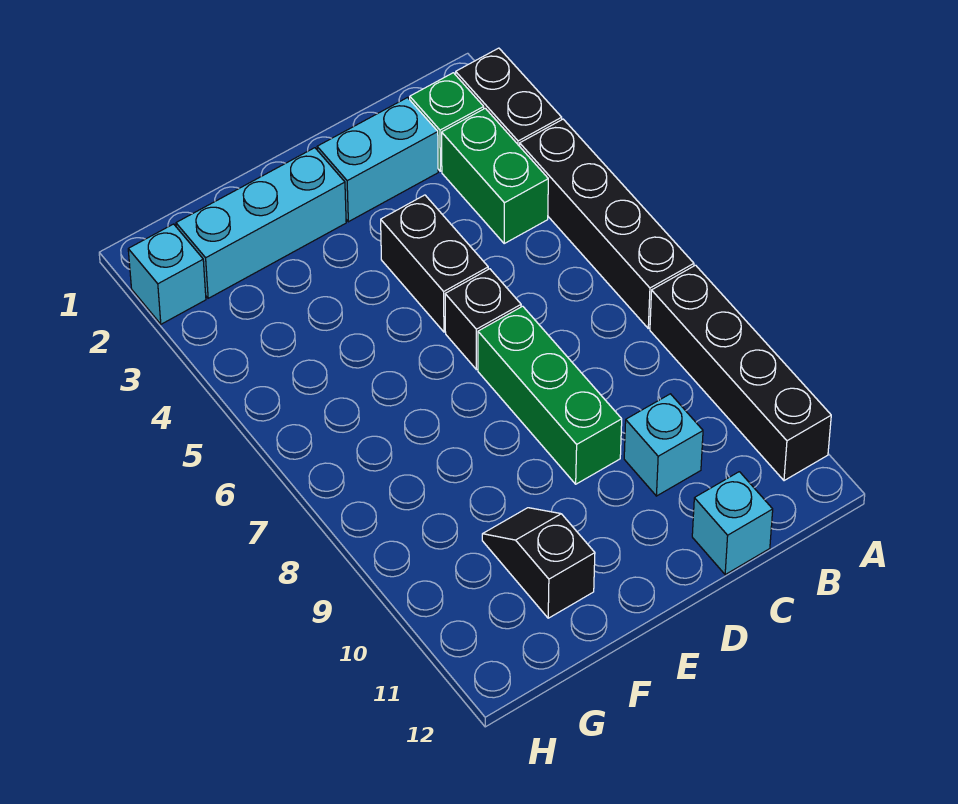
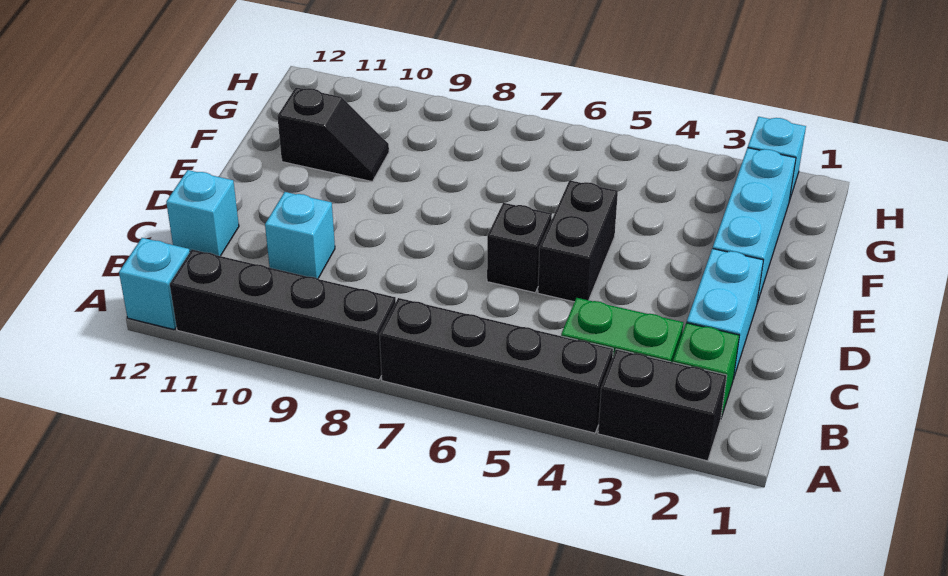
none -> cyan brick A12 level 1
black brick D4:D5 level 1 -> black brick D5:E5 level 1
green brick D7:D9 level 1 -> none

